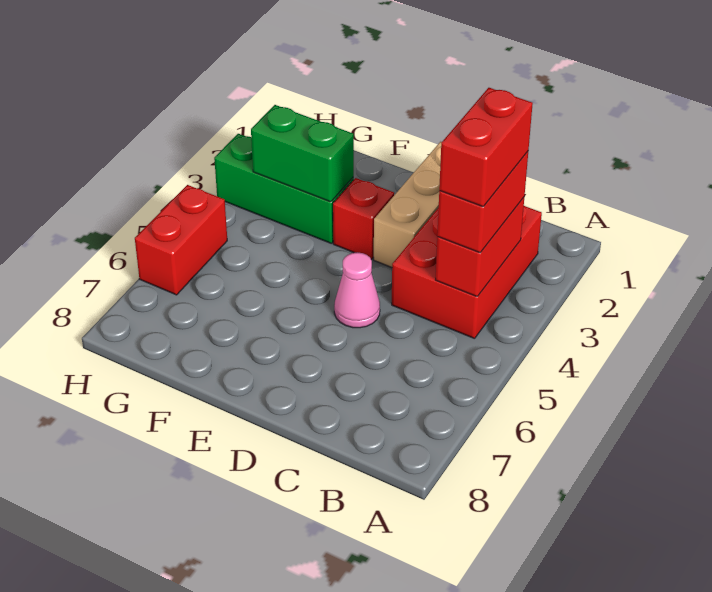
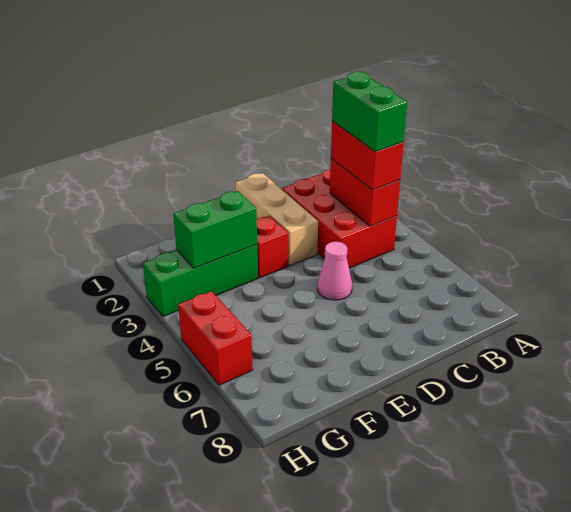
red brick B3:B4 level 4 -> green brick B3:B4 level 4

